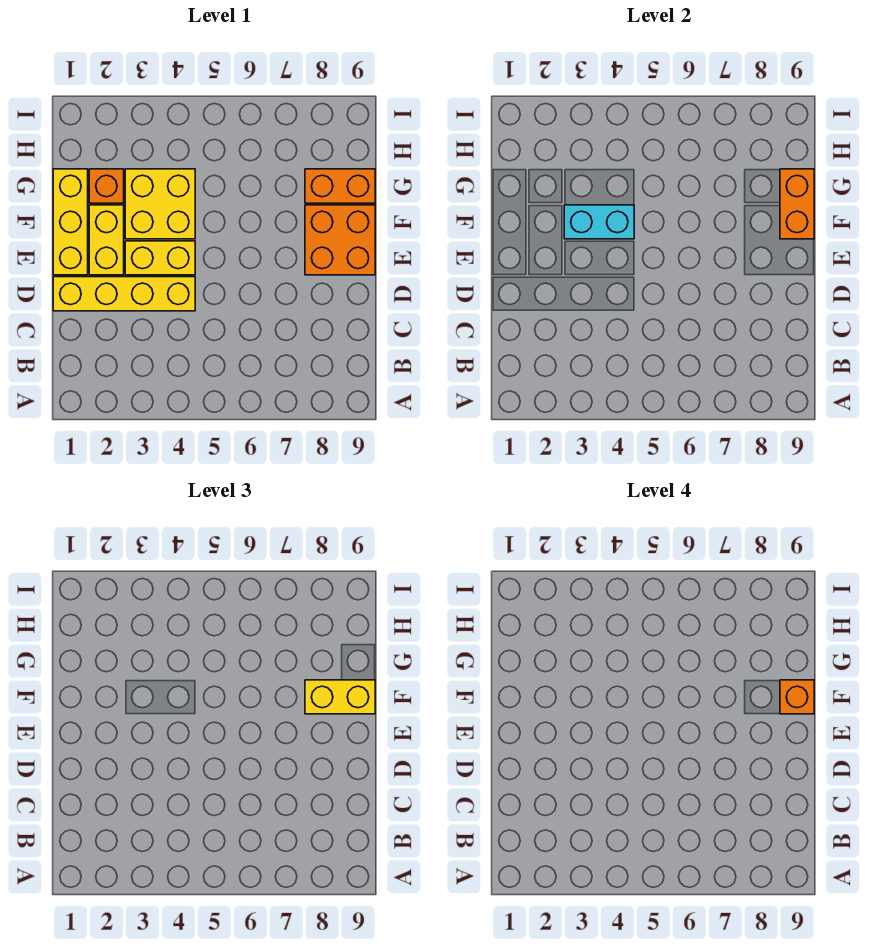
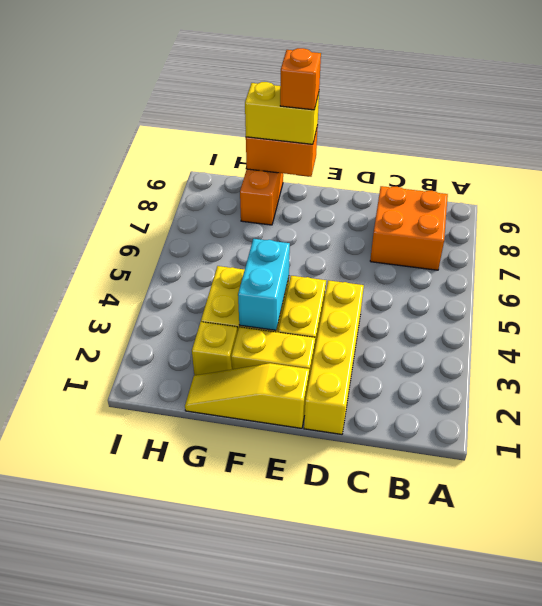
yellow brick E1:G1 level 1 -> yellow slope E1:G1 level 1 top E
orange brick E8:F9 level 1 -> orange brick B7:C8 level 1
yellow brick F8:F9 level 3 -> yellow brick F9:G9 level 3
orange brick G2 level 1 -> yellow brick G2 level 1

